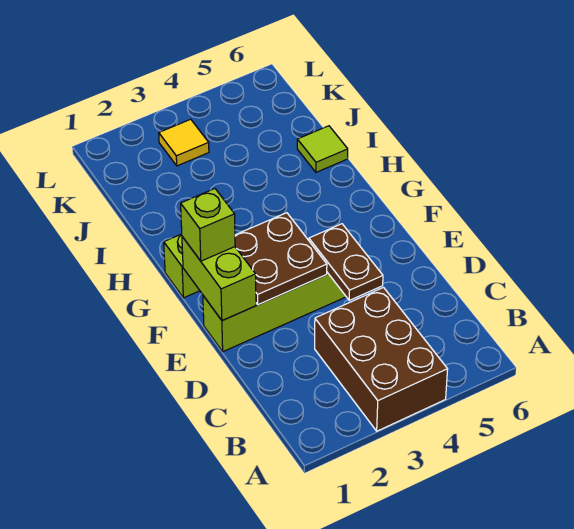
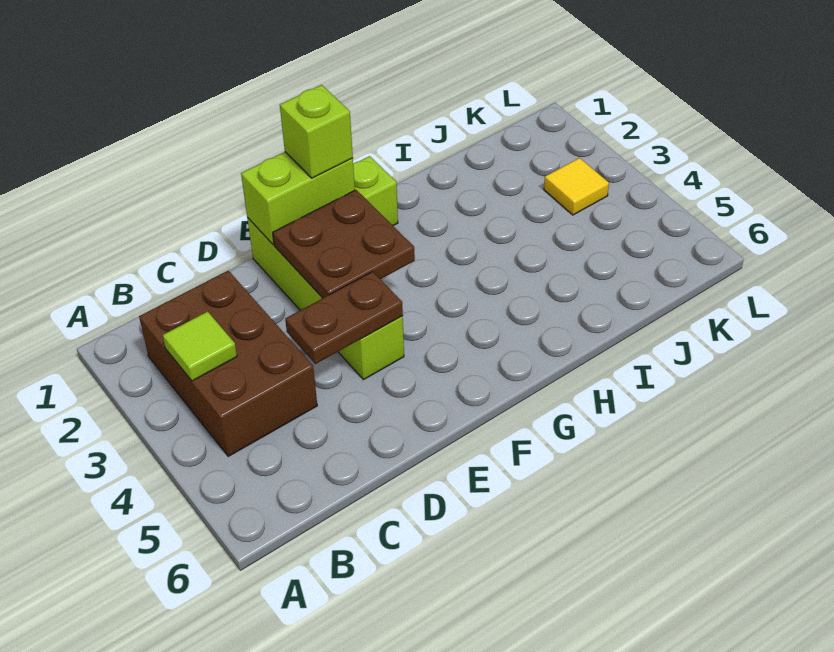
brown brick A3:C4 level 1 -> brown brick B2:C4 level 1
lime tile I6 level 1 -> lime tile B3 level 2

